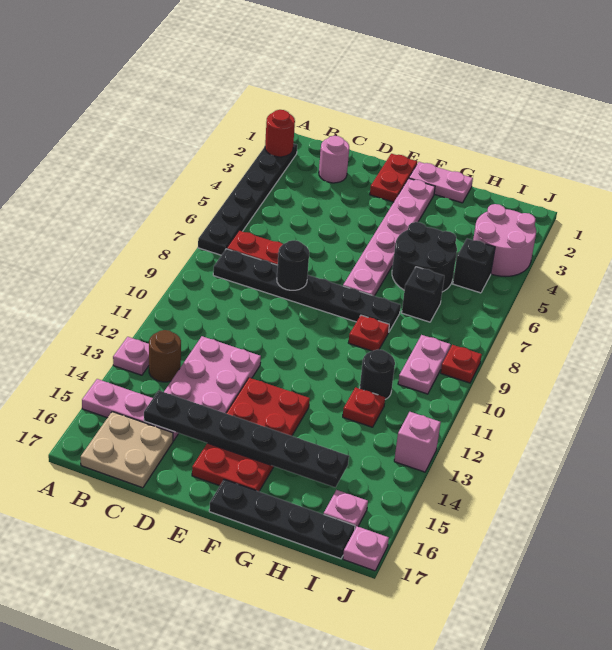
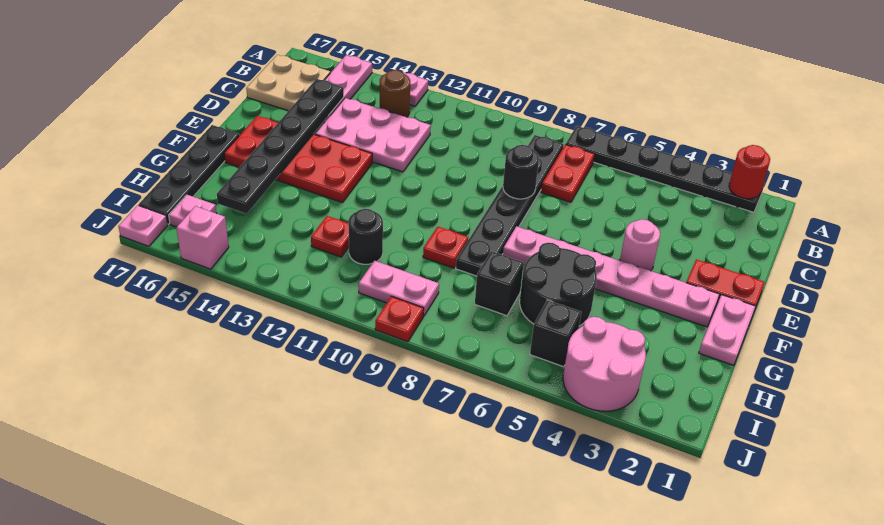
pink round brick C2 level 1 -> pink round brick E4 level 1
pink brick J13 level 1 -> pink brick J15 level 1

